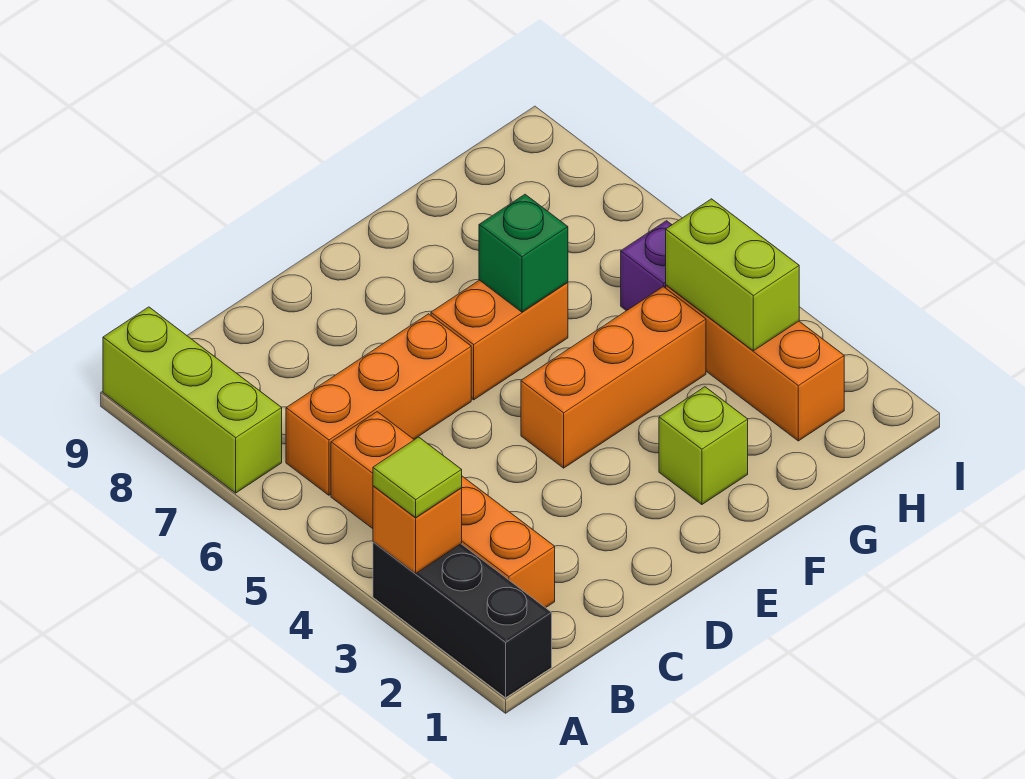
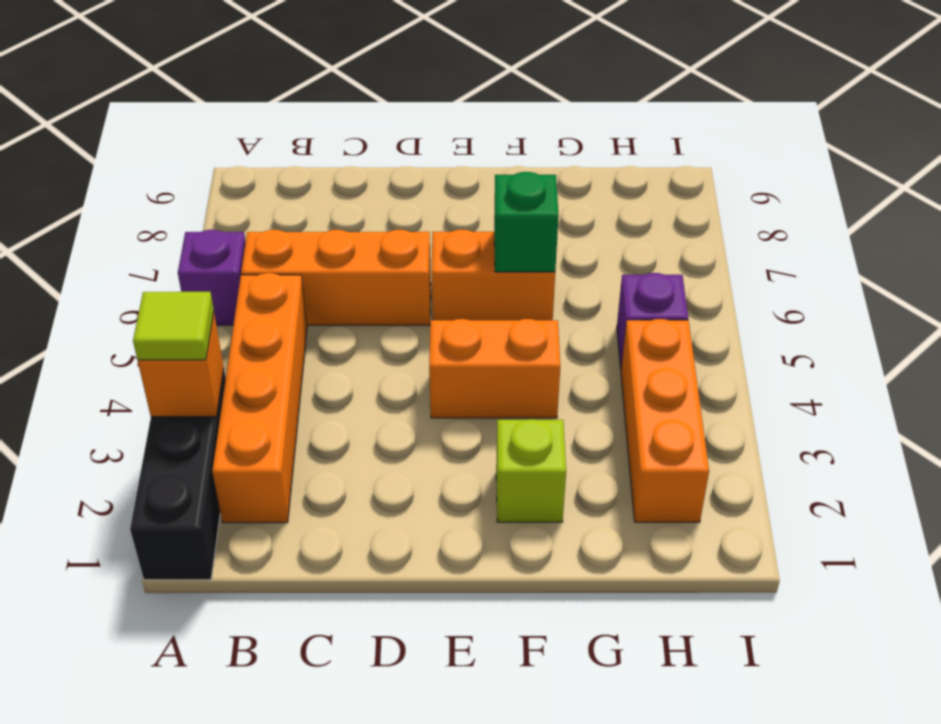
none -> purple brick A6 level 1
lime brick A7:A9 level 1 -> none
orange brick E4:G4 level 1 -> orange brick E4:F4 level 1
lime brick H3:H4 level 2 -> none

